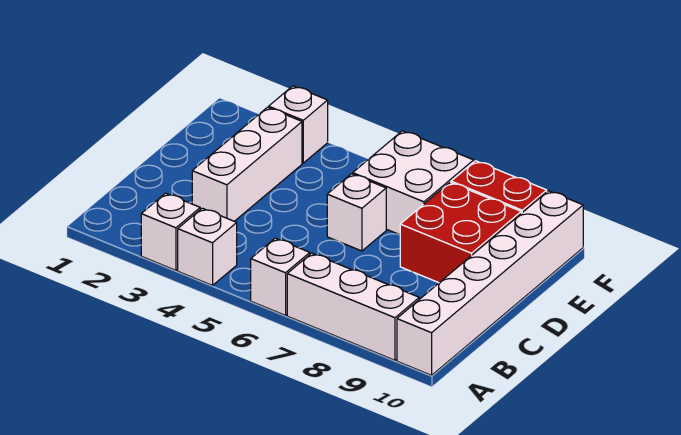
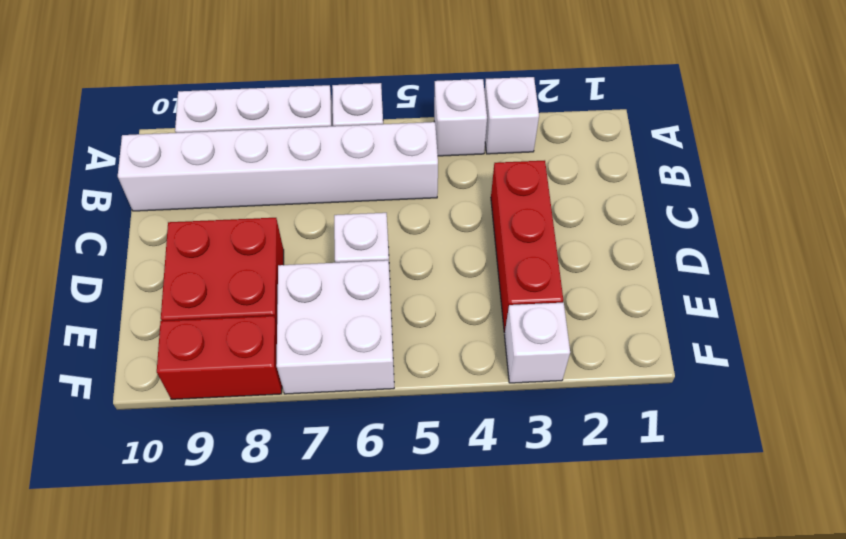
white brick A10:F10 level 1 -> white brick B5:B10 level 1
white brick C3:E3 level 1 -> red brick C3:E3 level 1

